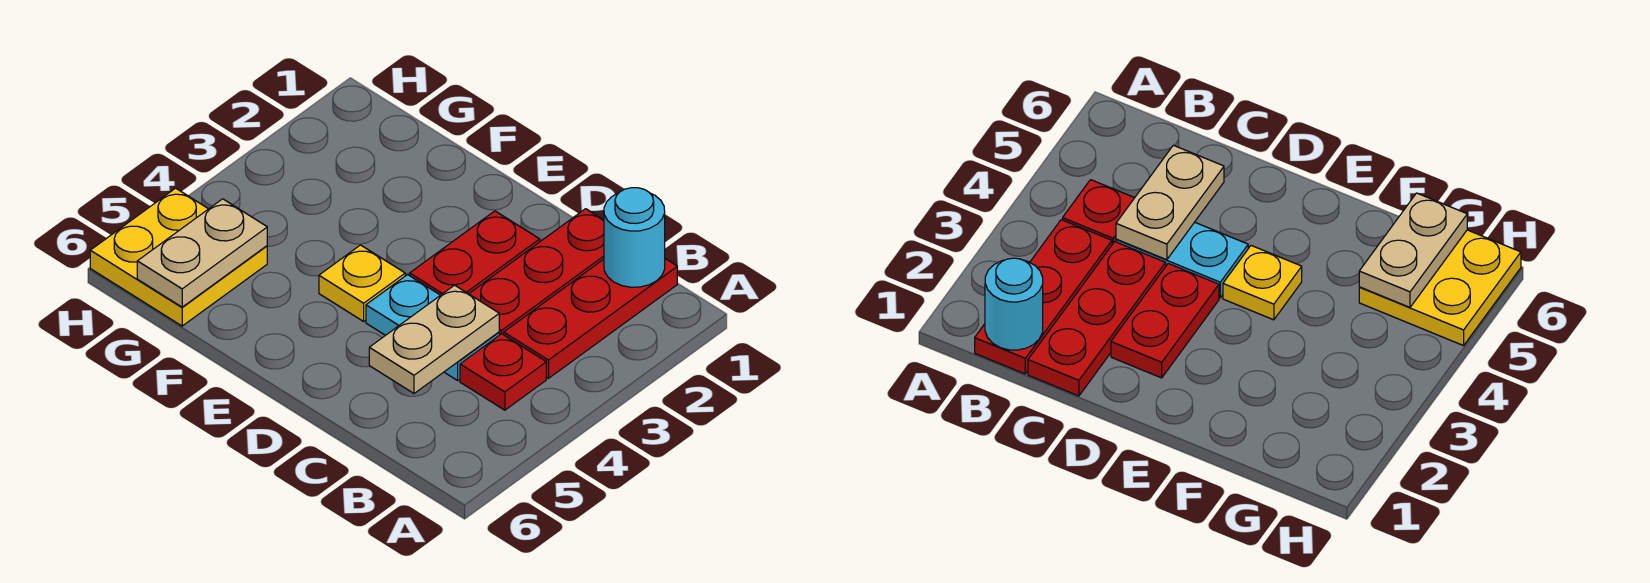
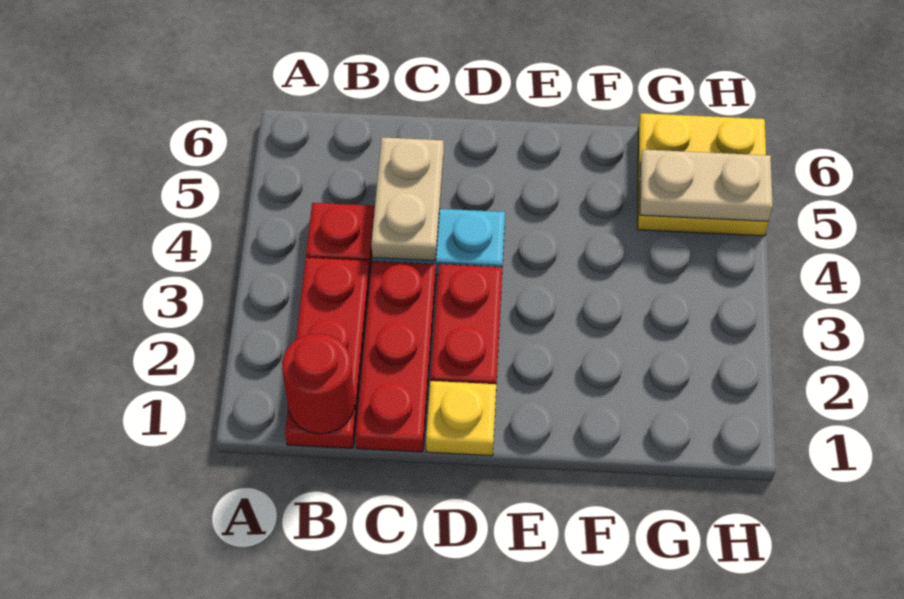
cyan round brick B1 level 2 -> red round brick B1 level 2
yellow plate E4 level 1 -> yellow plate D1 level 1
tan plate G5:G6 level 2 -> tan plate G5:H5 level 2

